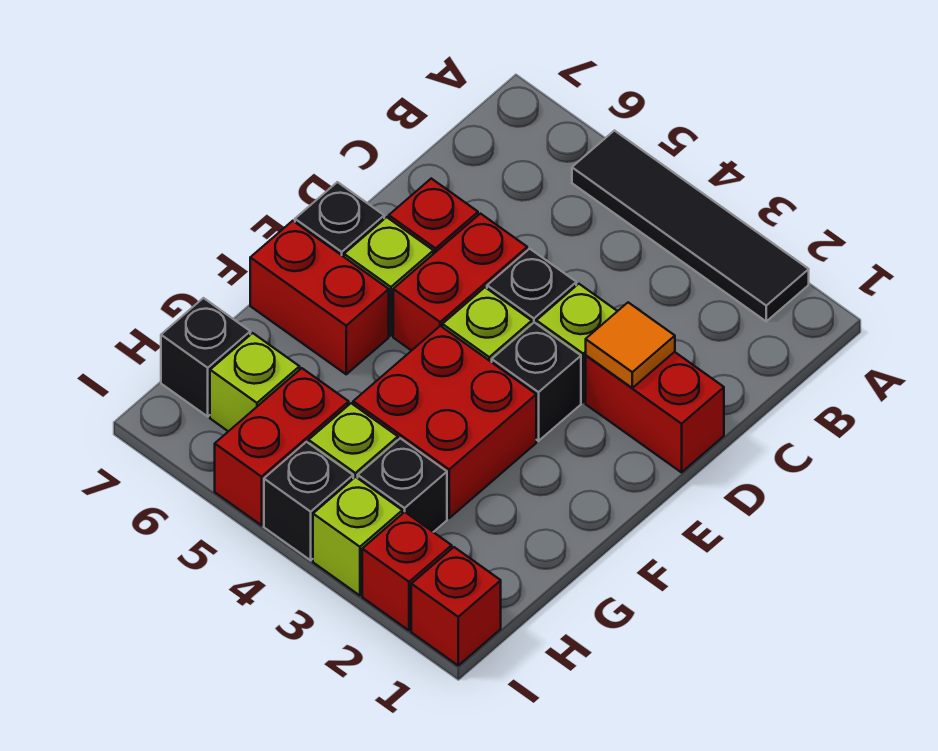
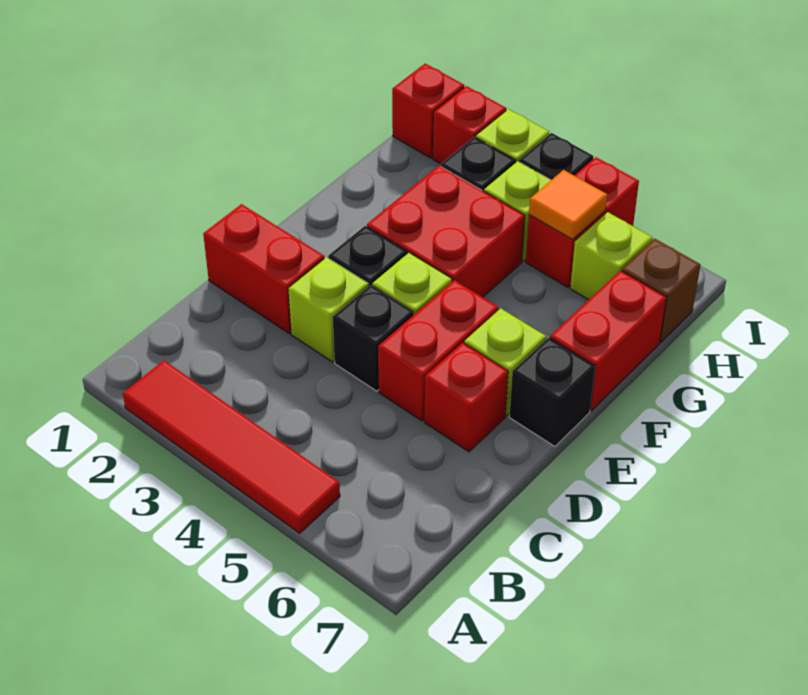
black tile A2:A5 level 1 -> red tile A2:A5 level 1
orange tile D2 level 2 -> orange tile H5 level 2
red brick F6:F7 level 1 -> red brick F7:G7 level 1
black brick H7 level 1 -> brown brick H7 level 1

